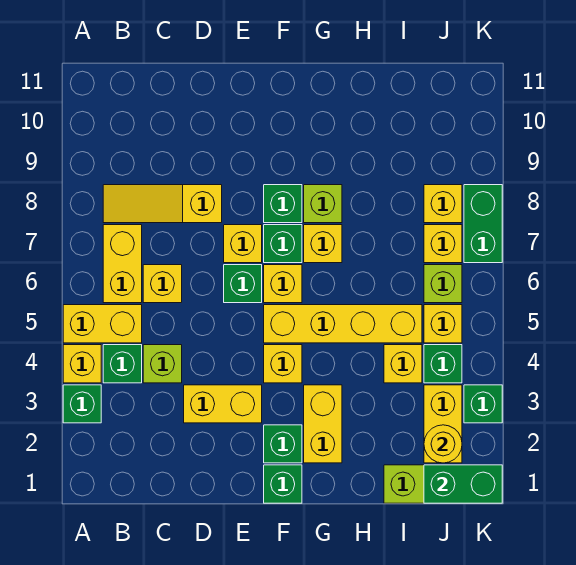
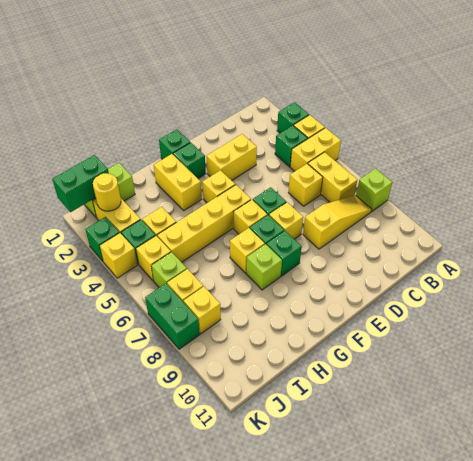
lime brick C4 level 1 -> lime brick A8 level 1
none -> yellow brick K4 level 1

